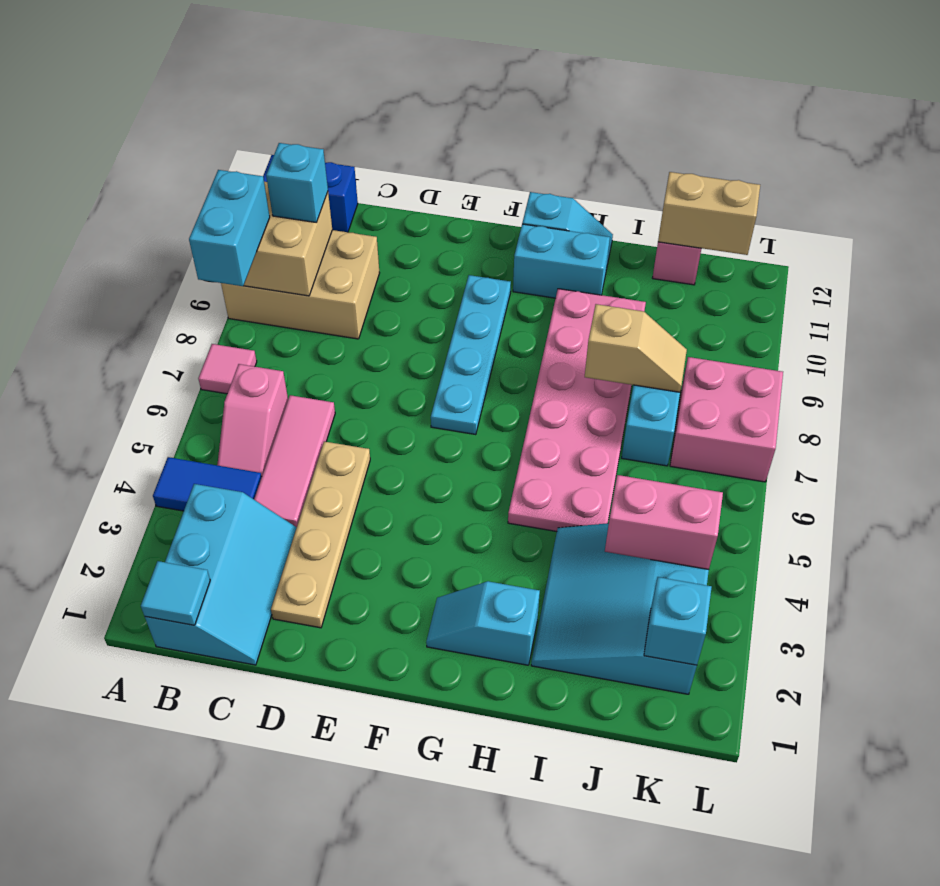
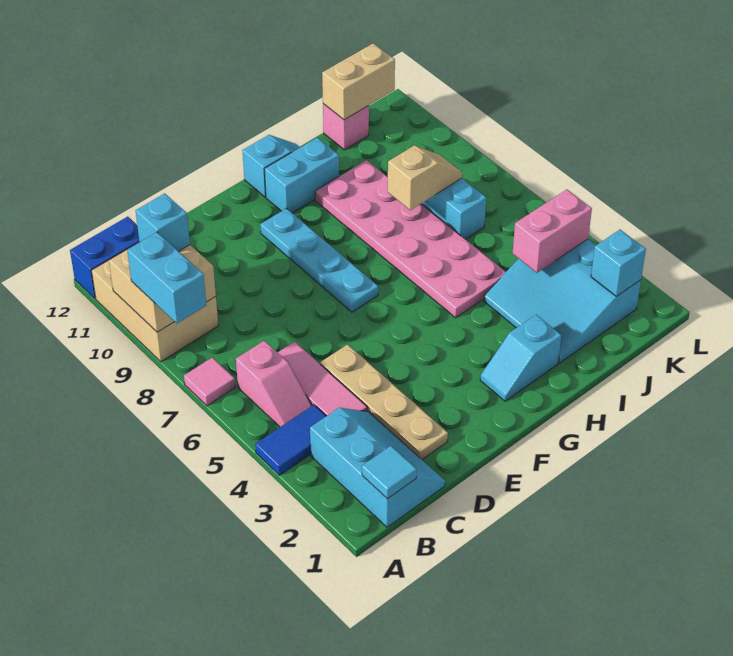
tan brick A9:C10 level 1 -> tan brick A9:B11 level 1
pink brick K7:L8 level 1 -> none

